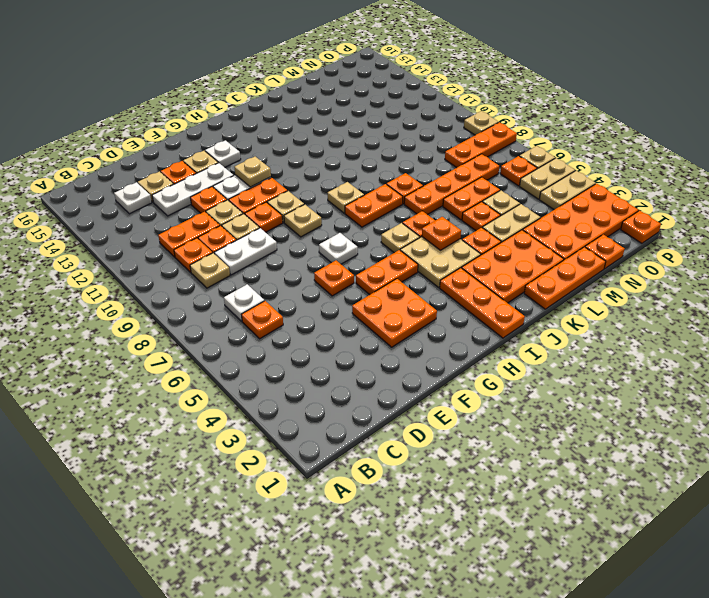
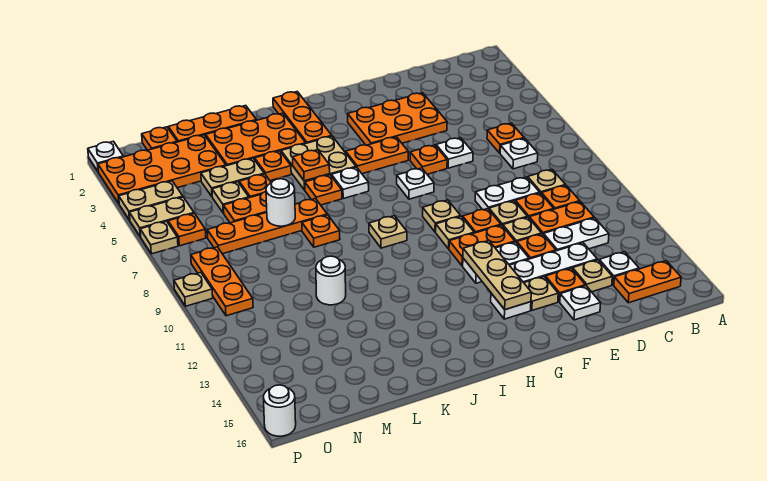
none -> white plate C12:D12 level 1
none -> white plate E6 level 1
none -> white plate E15 level 1
orange plate F3:G4 level 1 -> orange plate E3:G4 level 1
tan plate G12 level 2 -> tan plate G12:G14 level 2
tan plate I6 level 1 -> white plate I6 level 1
orange plate I8:J8 level 1 -> orange plate B15:C15 level 1
none -> white round brick L7 level 2
none -> white round brick L11 level 1
orange plate N8:P8 level 1 -> orange plate O8:O10 level 1
orange plate P1 level 1 -> white plate P1 level 1
none -> white round brick P16 level 1

